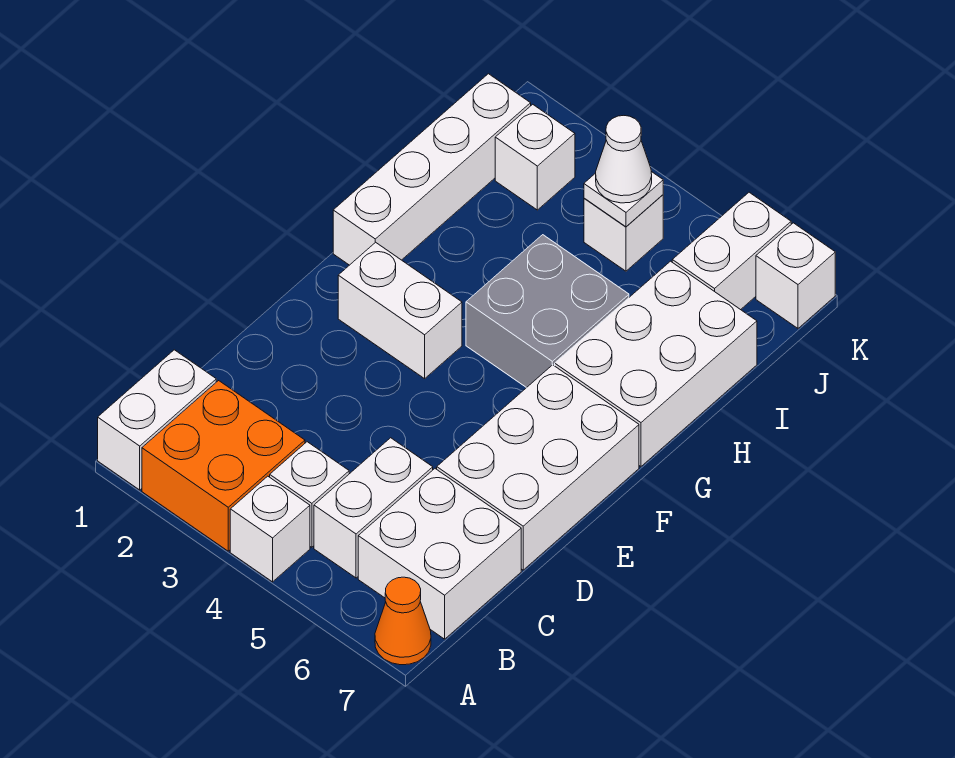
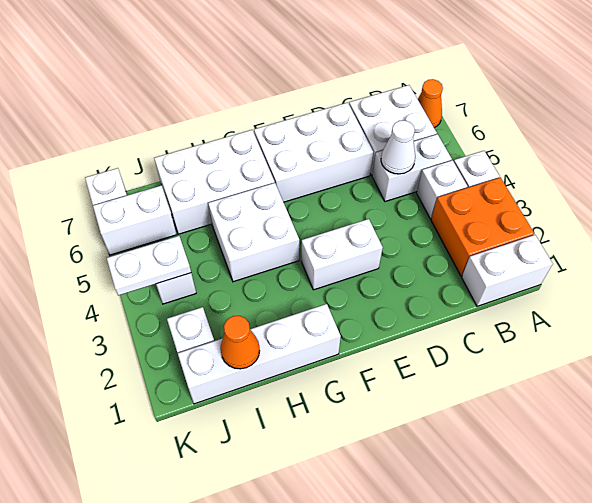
white brick F2:F3 level 1 -> white brick E3:F3 level 1
grey brick G4:H5 level 1 -> white brick G4:H5 level 1
none -> orange cone I1 level 2
white plate J4 level 2 -> white plate J4:K4 level 2
white cone J4 level 3 -> white cone C5 level 2

